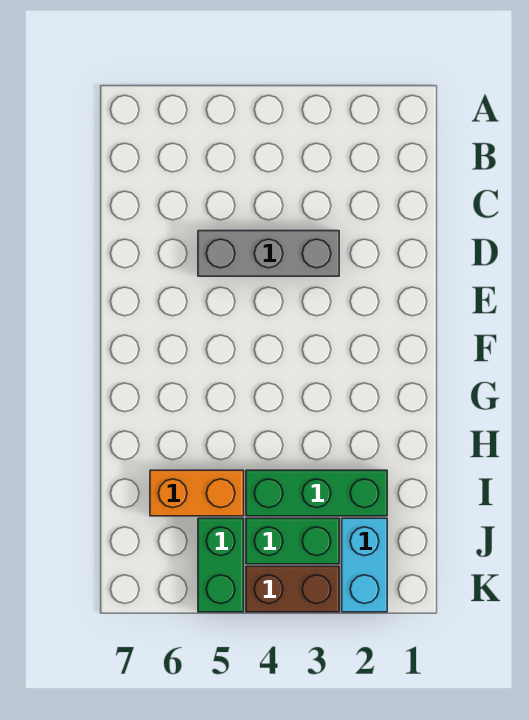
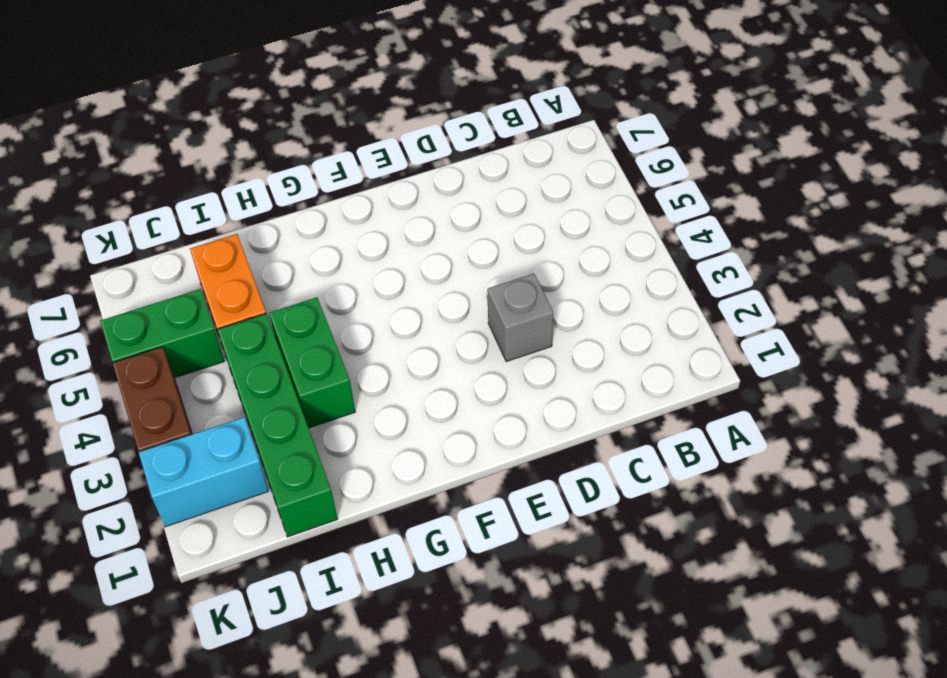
grey brick D3:D5 level 1 -> grey brick D3 level 1
green brick I2:I4 level 1 -> green brick I1:I4 level 1
green brick J3:J4 level 1 -> green brick H3:H4 level 1

